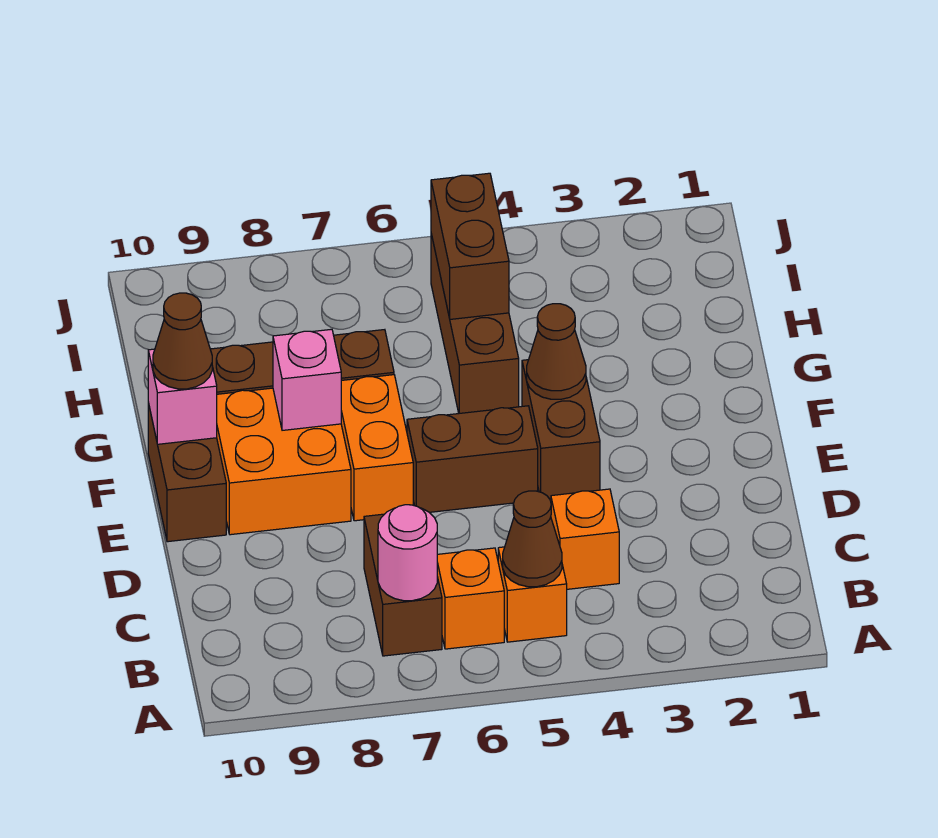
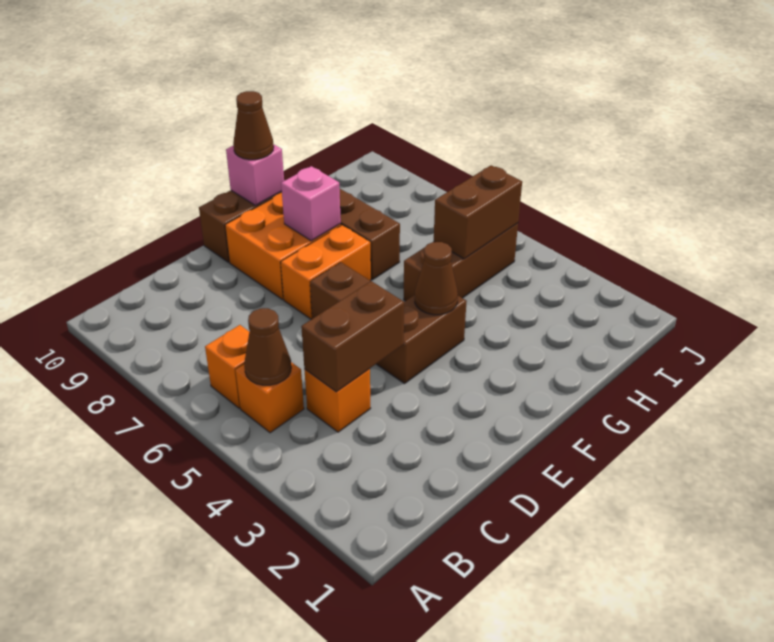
brown brick B7:C7 level 1 -> brown brick C4:D4 level 2
pink round brick B7 level 2 -> none

